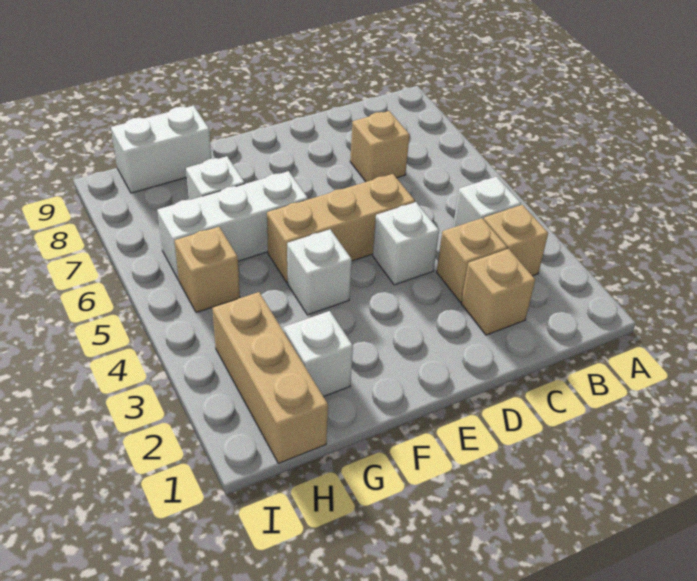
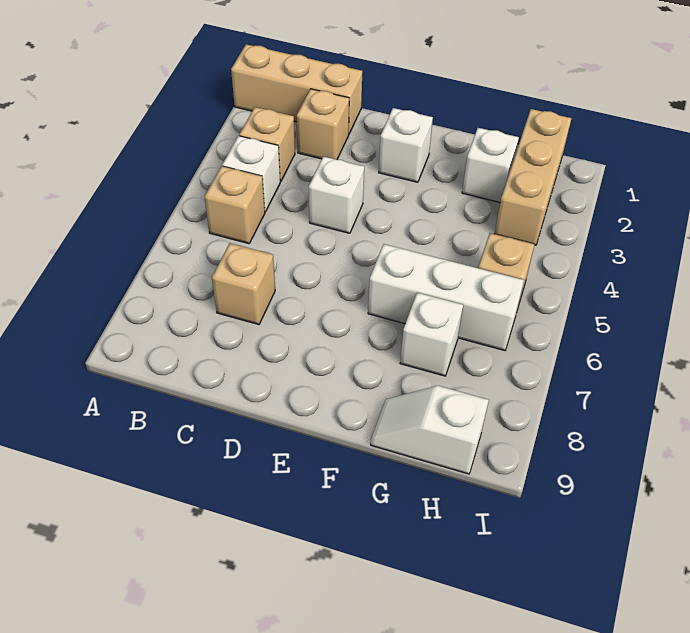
tan brick C3 level 1 -> tan brick B5 level 1
tan brick D5:F5 level 1 -> tan brick A1:C1 level 1
white brick F4 level 1 -> white brick E2 level 1
white brick G9:H9 level 1 -> white slope G9:H9 level 1 top H

